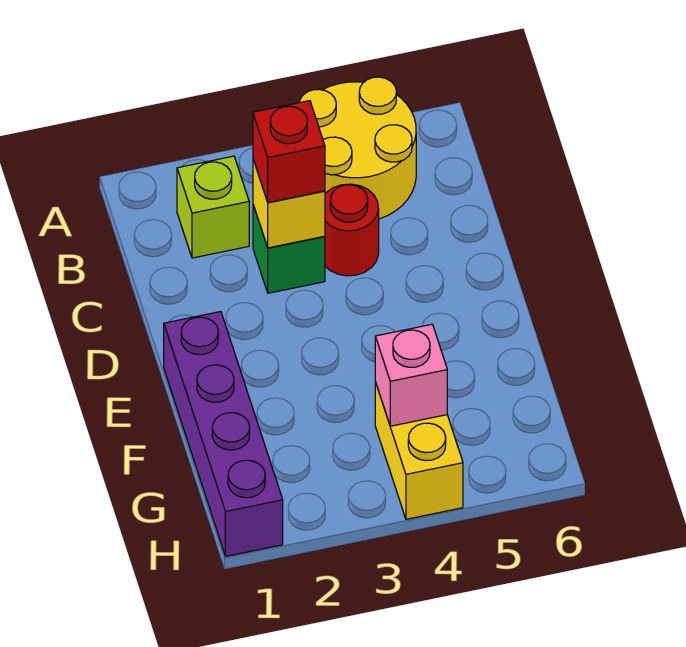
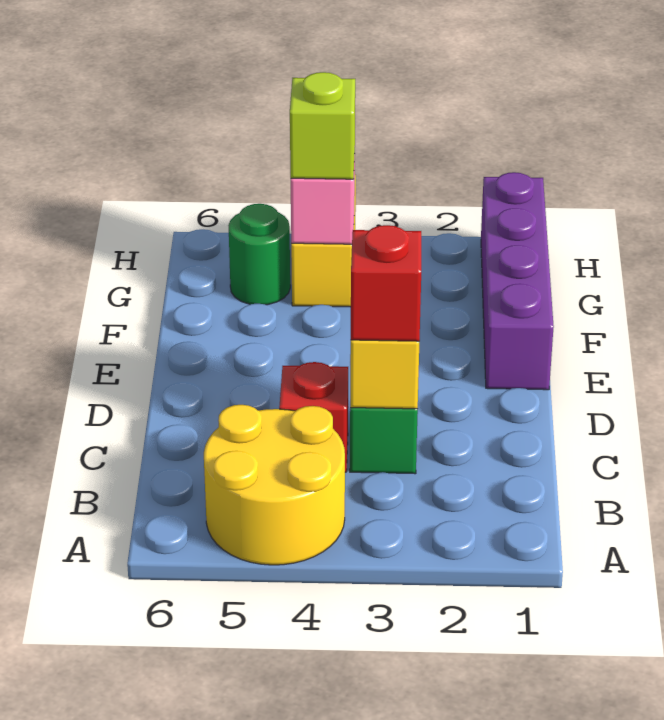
lime brick B2 level 1 -> lime brick G4 level 3
red round brick C4 level 1 -> red brick C4 level 1
none -> green round brick G5 level 1

